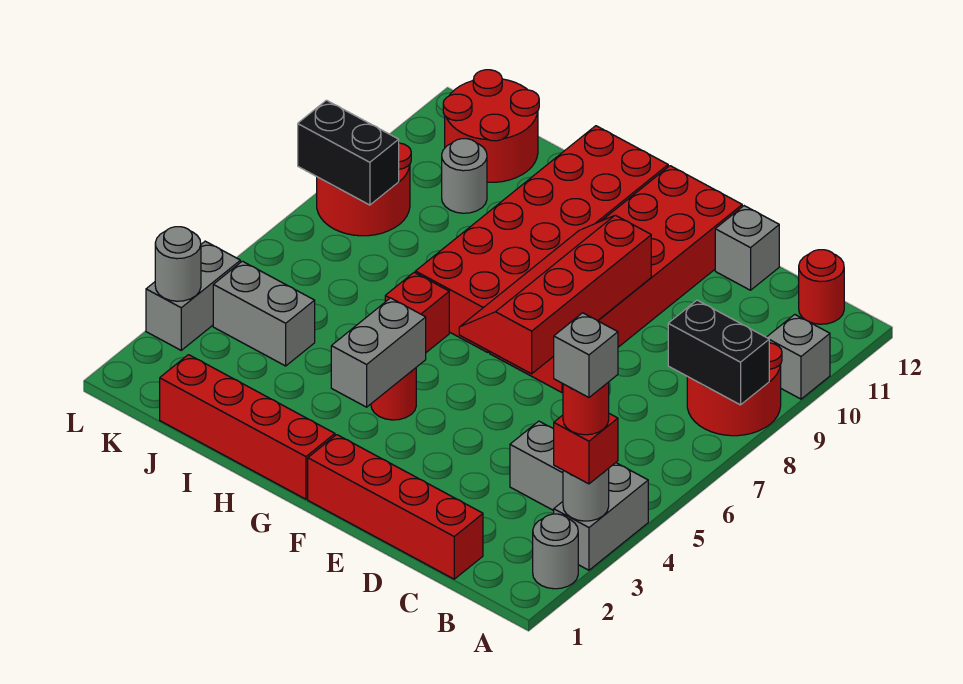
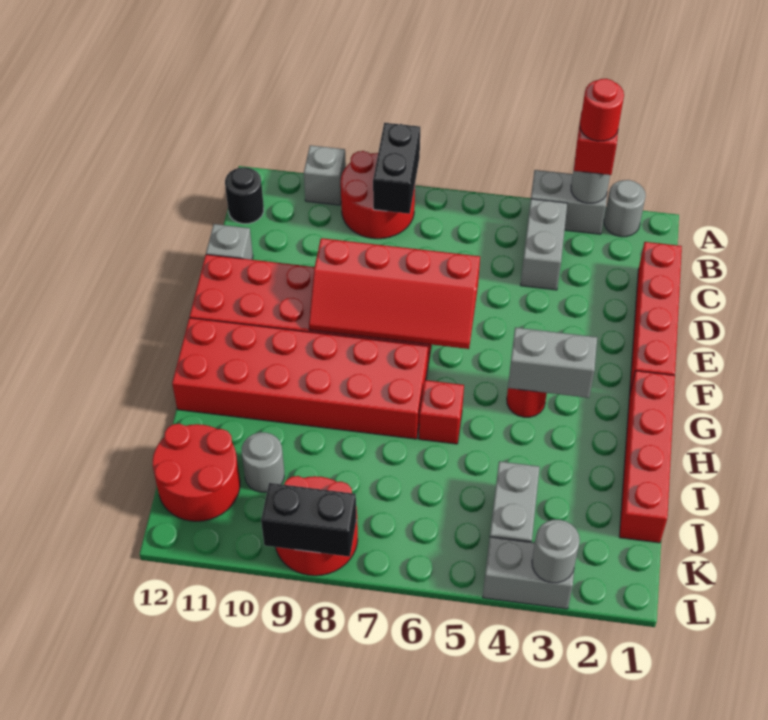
grey brick A3 level 5 -> none
red round brick B12 level 1 -> black round brick B12 level 1
black brick K8:L8 level 2 -> black brick L8:L9 level 2

